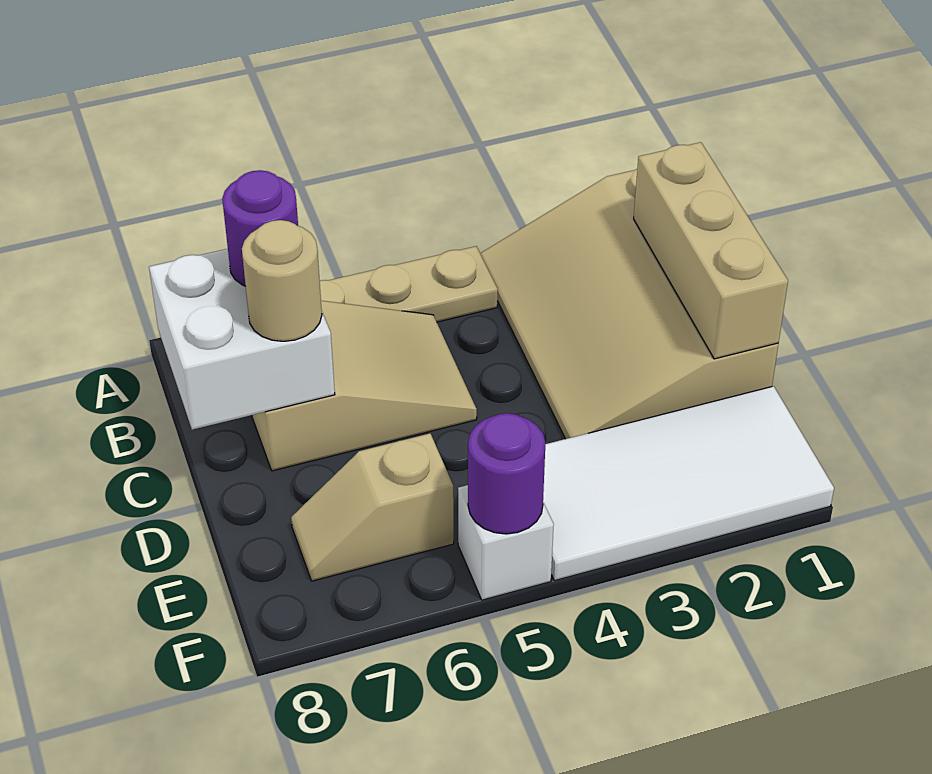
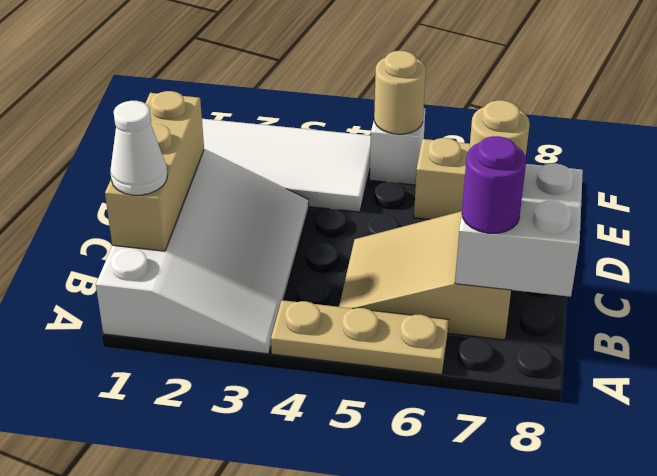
tan slope A1:D3 level 1 top 1 -> white slope A1:D3 level 1 top 1
none -> white cone B1 level 3
purple round brick F5 level 2 -> tan round brick F5 level 2

